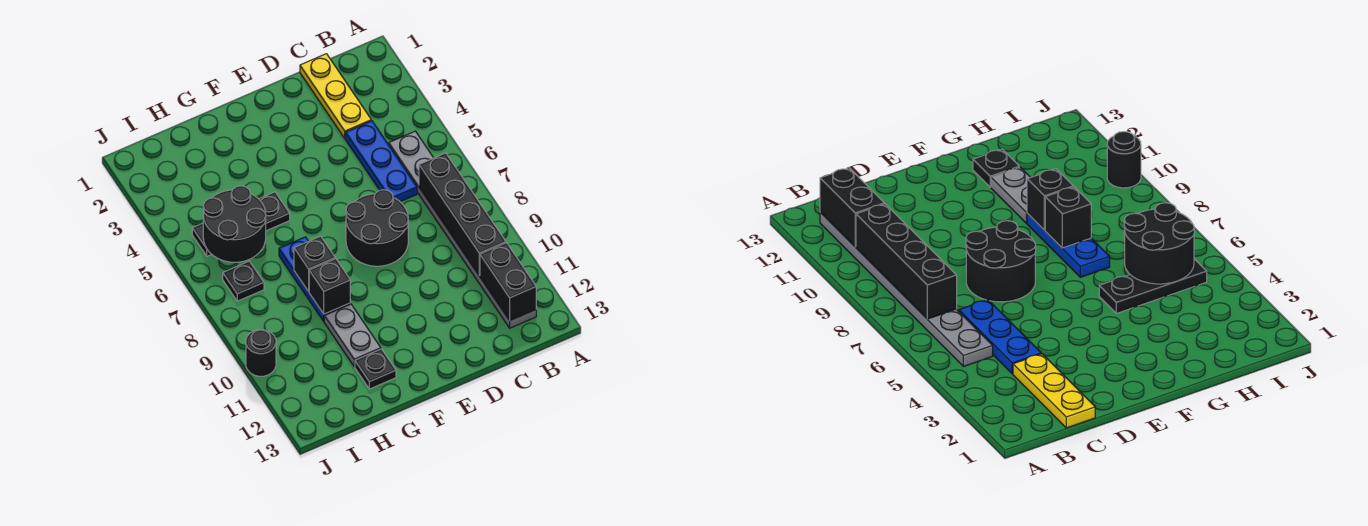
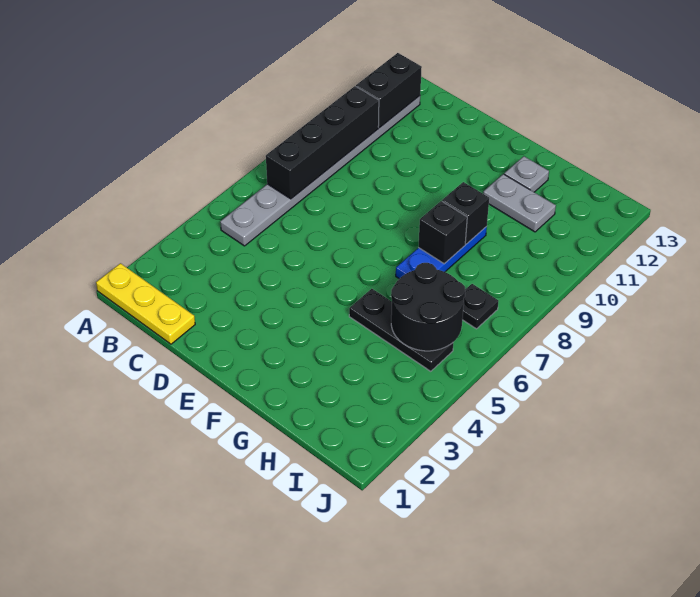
yellow plate C1:C3 level 1 -> yellow plate A1:C1 level 1
blue plate C4:C6 level 1 -> none
black round brick D7:E8 level 1 -> none
grey plate G10:G11 level 1 -> grey plate G11:H11 level 1
black plate G12 level 1 -> grey plate G12 level 1
black round brick J10 level 1 -> none

